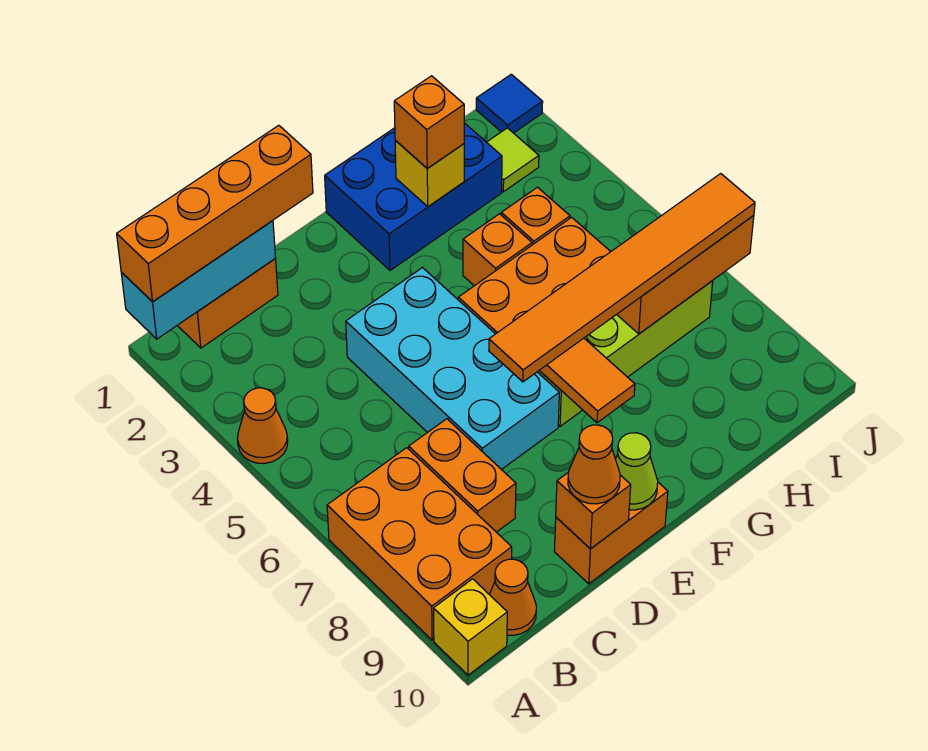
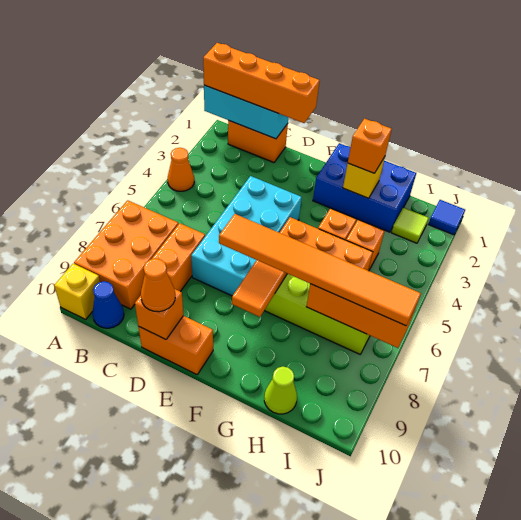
orange cone B10 level 1 -> blue cone B10 level 1
lime cone E10 level 2 -> lime cone H10 level 1

